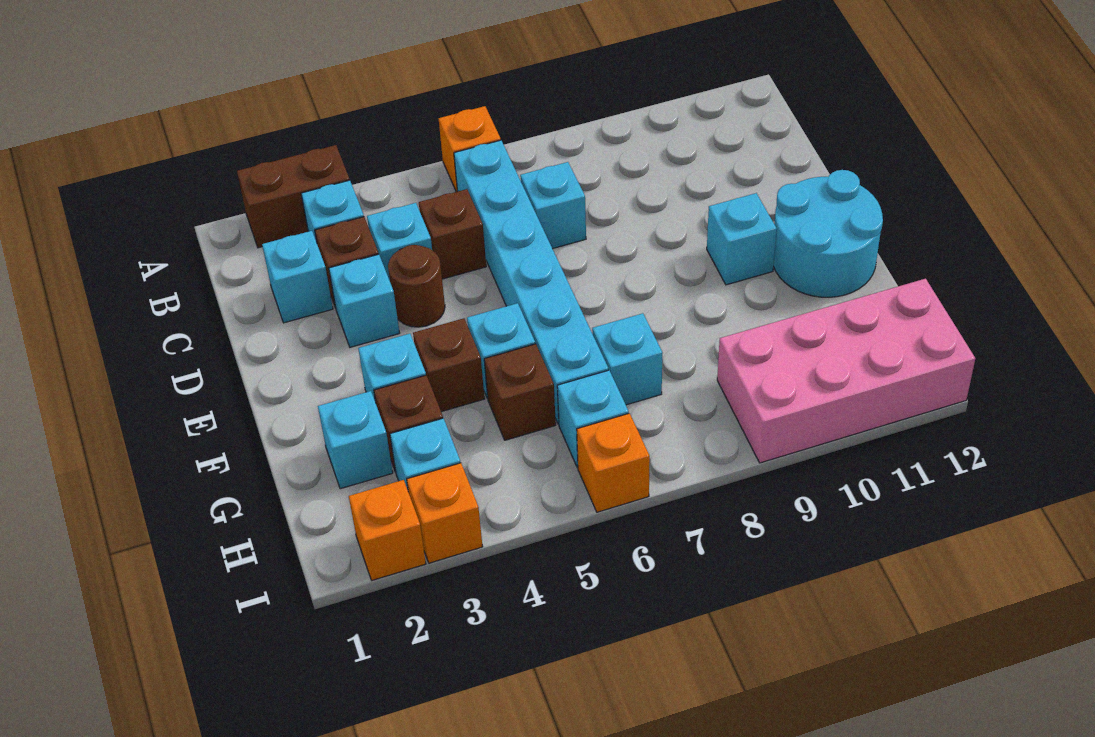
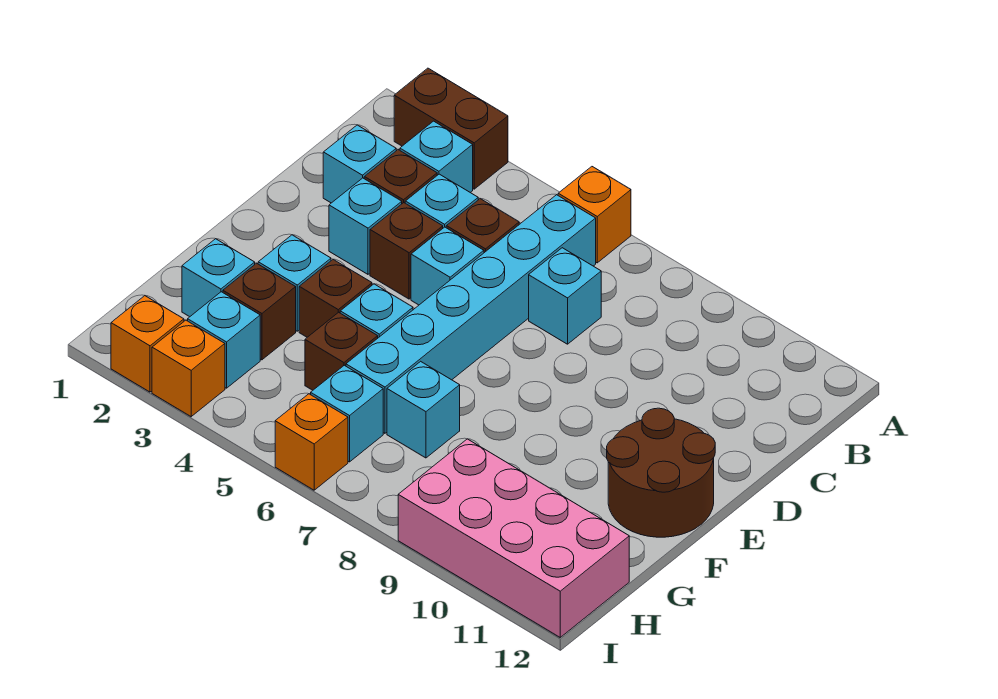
brown round brick D4 level 1 -> brown brick D4 level 1
cyan brick E10 level 1 -> cyan brick D5 level 1
cyan round brick E11:F12 level 1 -> brown round brick E11:F12 level 1

